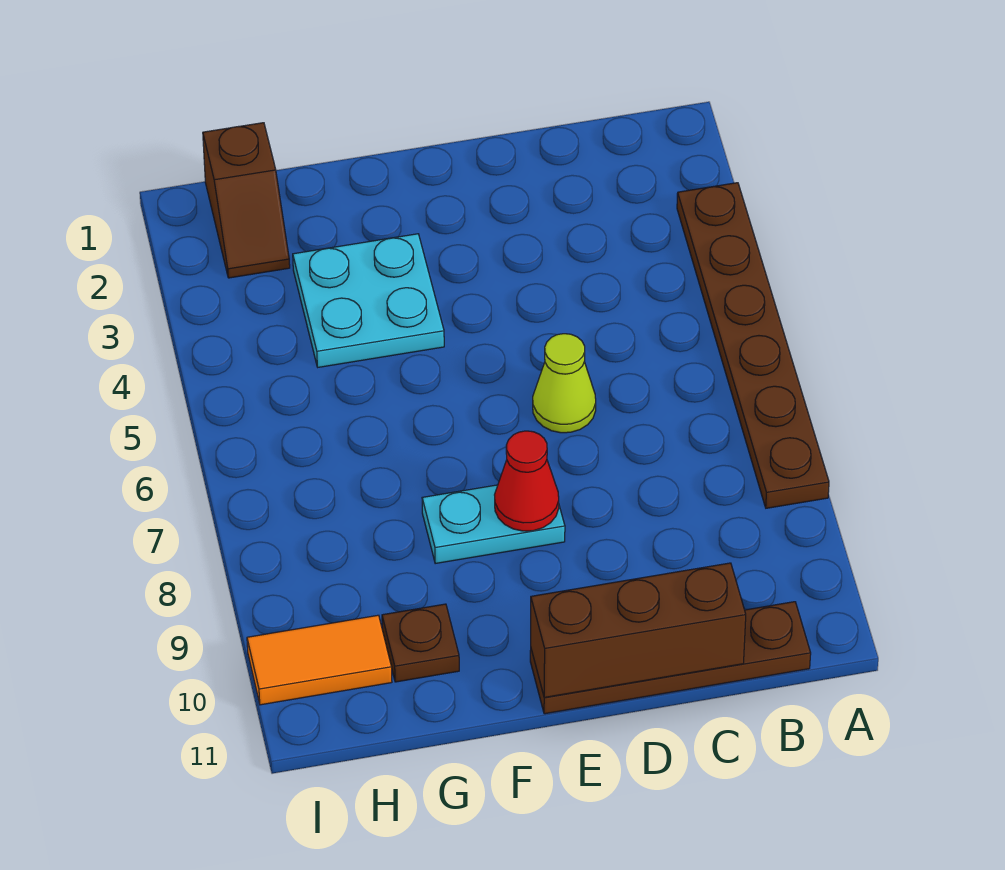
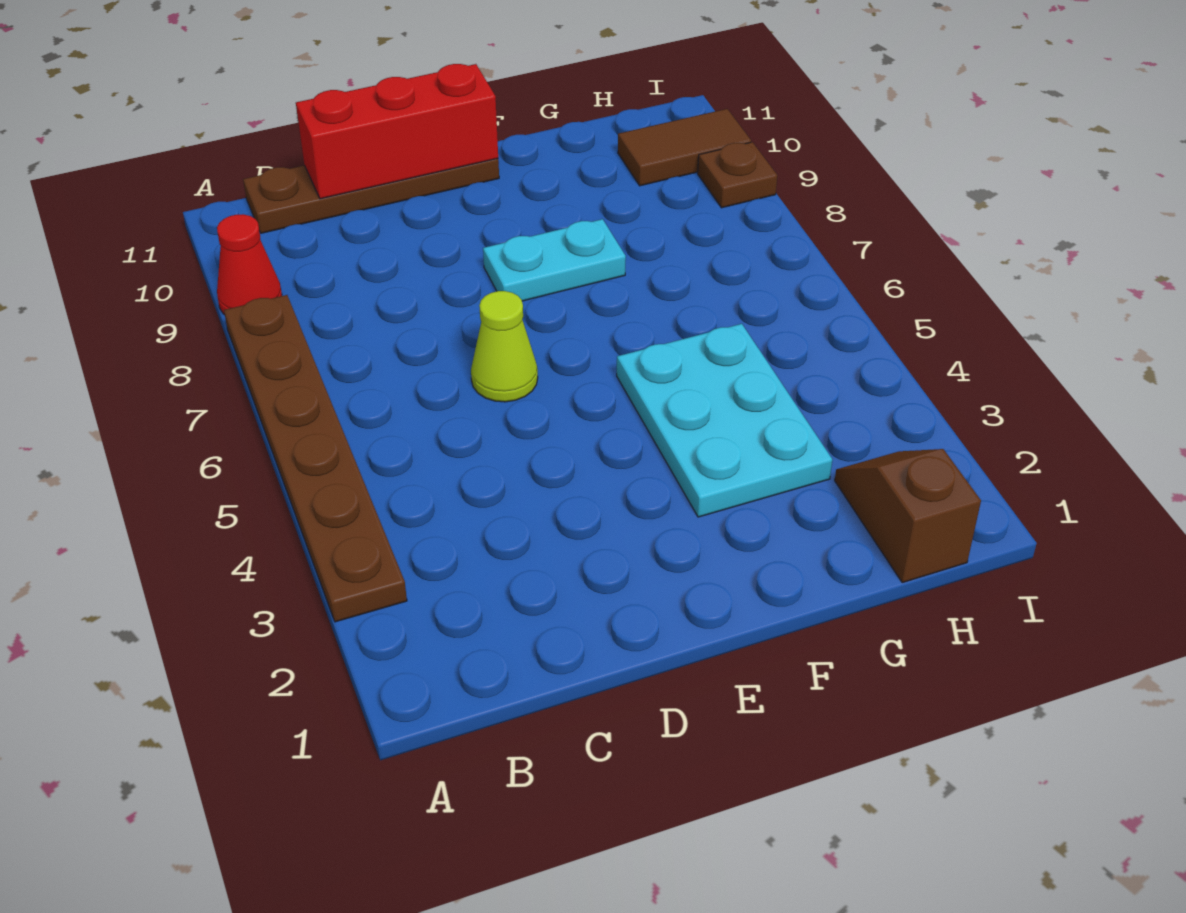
brown brick C11:E11 level 2 -> red brick C11:E11 level 2
red cone E8 level 2 -> red cone A9 level 1
cyan plate F3:G4 level 1 -> cyan plate F3:G5 level 1
brown plate G10 level 1 -> brown plate I9 level 1
orange tile H10:I10 level 1 -> brown tile H10:I10 level 1

